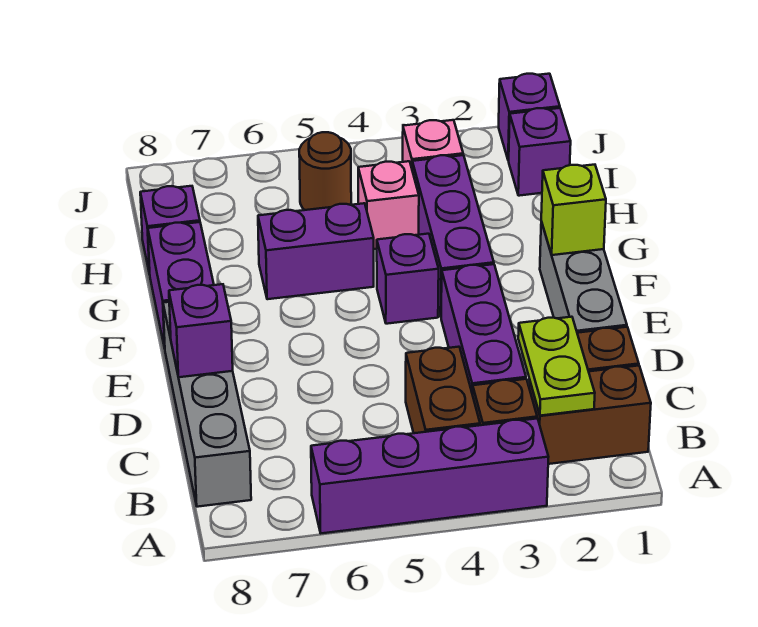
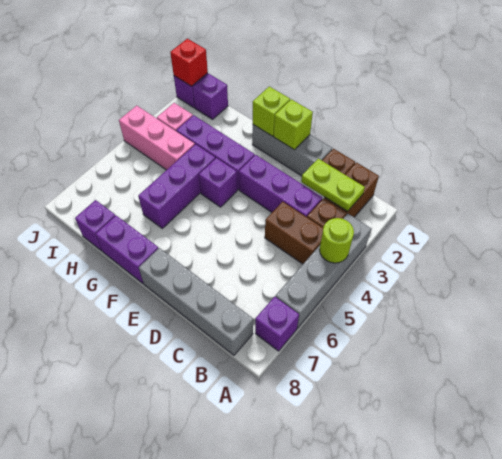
purple brick A3:A6 level 1 -> grey brick A3:A6 level 1
none -> lime round brick A4 level 2
purple brick D8 level 2 -> purple brick A7 level 1
none -> lime brick E1 level 2
purple brick G5:G6 level 1 -> purple brick G4:G6 level 1
pink brick H4 level 1 -> pink brick H4:J4 level 1
brown round brick I5 level 1 -> none
none -> red brick J1 level 2

